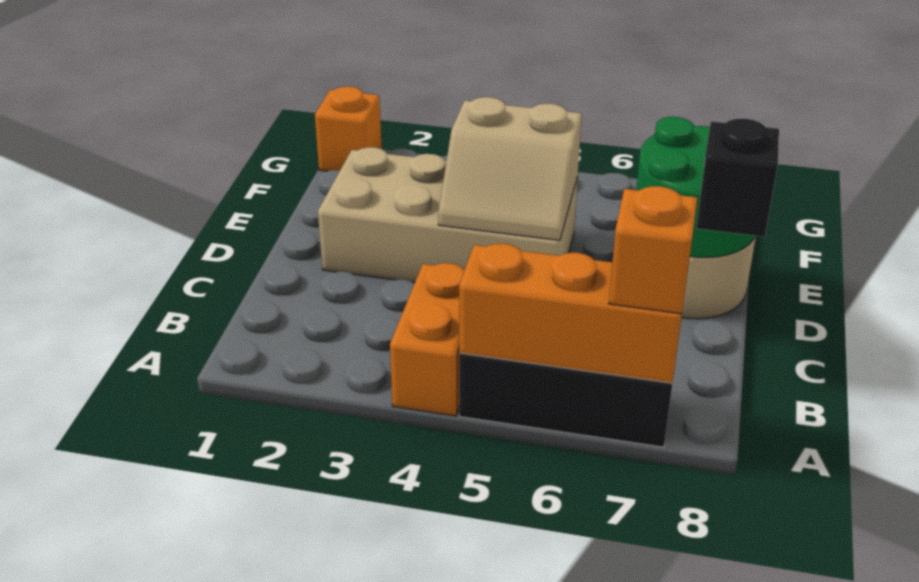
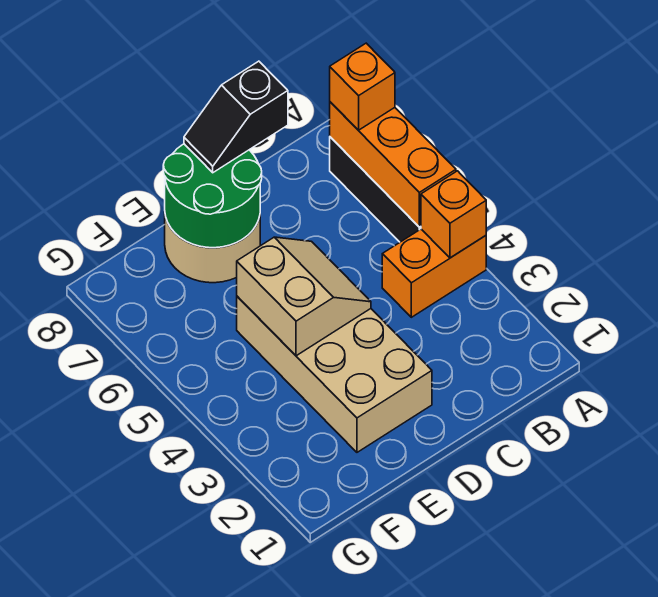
orange brick G1 level 1 -> orange brick A4 level 2

